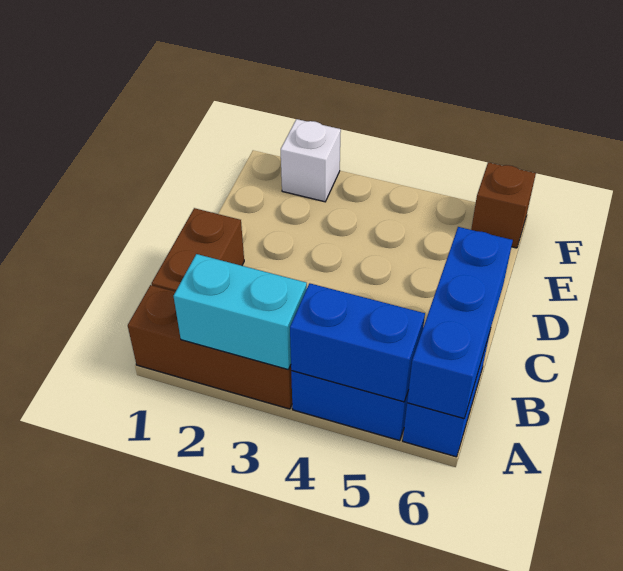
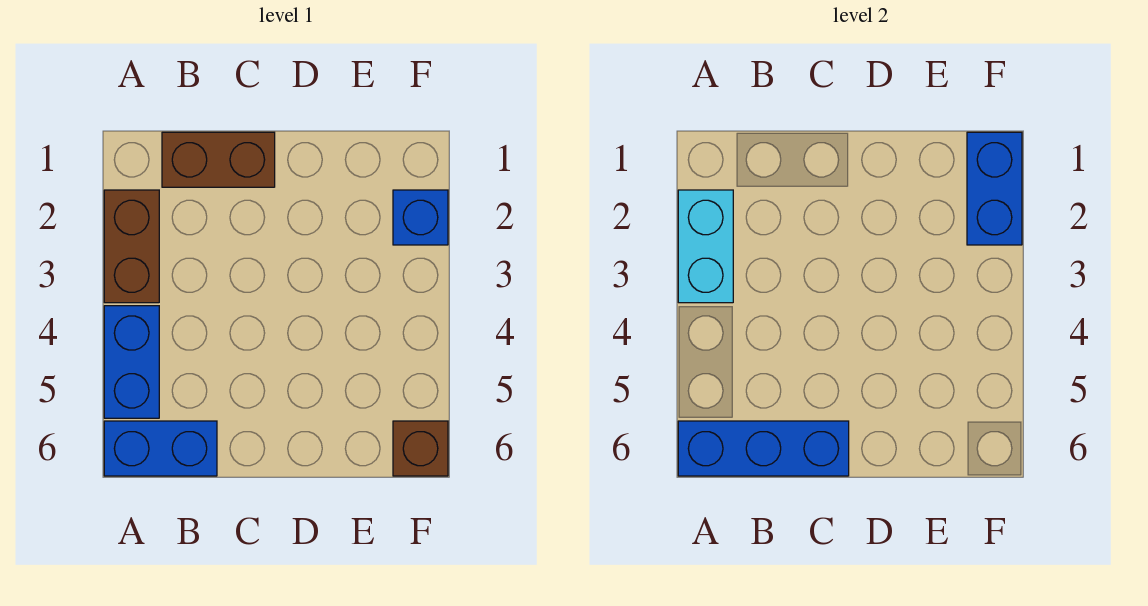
brown brick A1:A3 level 1 -> brown brick A2:A3 level 1
blue brick A4:A5 level 2 -> blue brick F1:F2 level 2
white brick F2 level 1 -> blue brick F2 level 1

